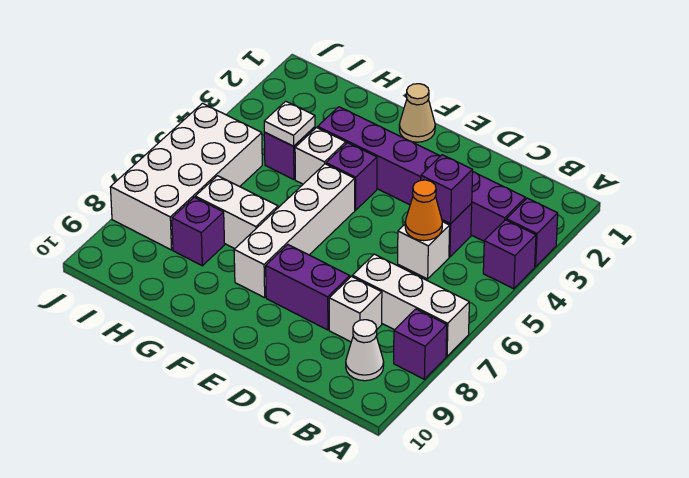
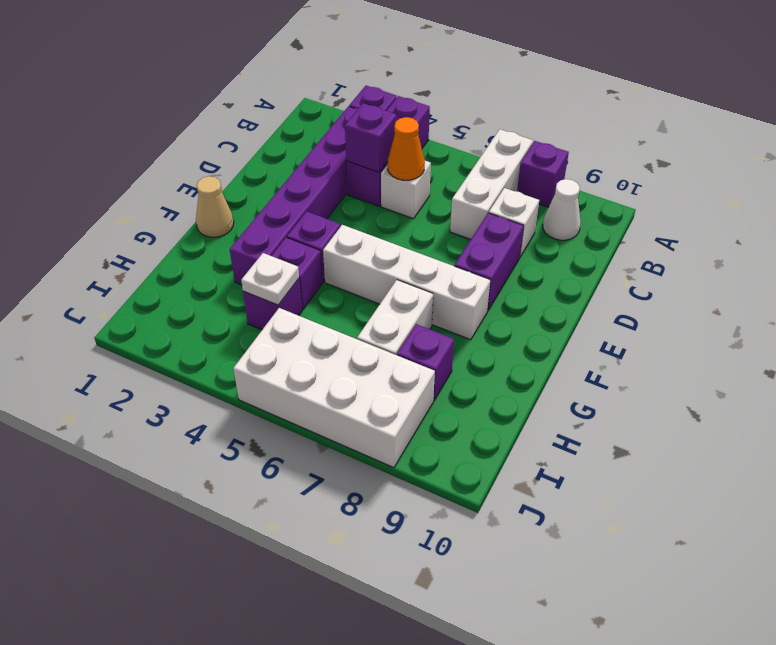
white brick G4 level 1 -> purple brick G4 level 1

